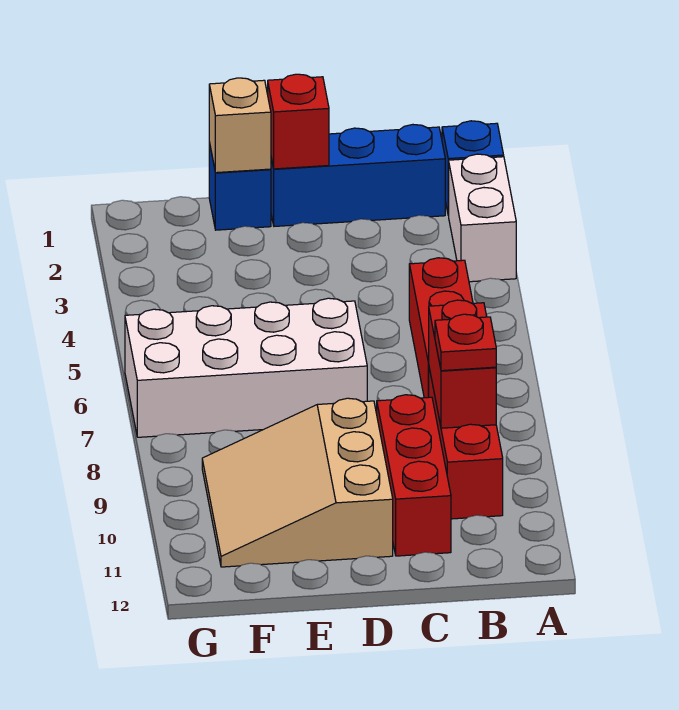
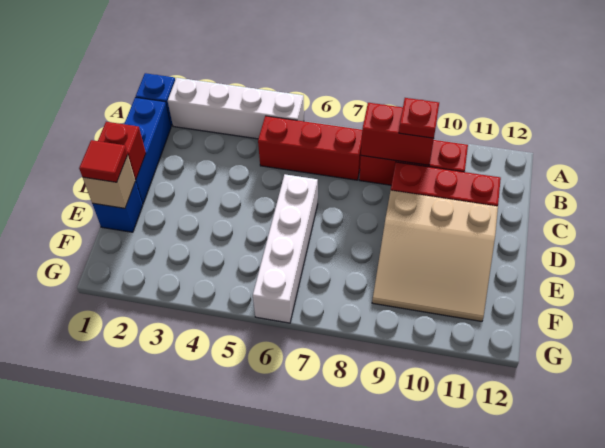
white brick A2:A3 level 1 -> white brick A2:A5 level 1
white brick D6:G7 level 1 -> white brick D6:G6 level 1
none -> red tile E1 level 3

